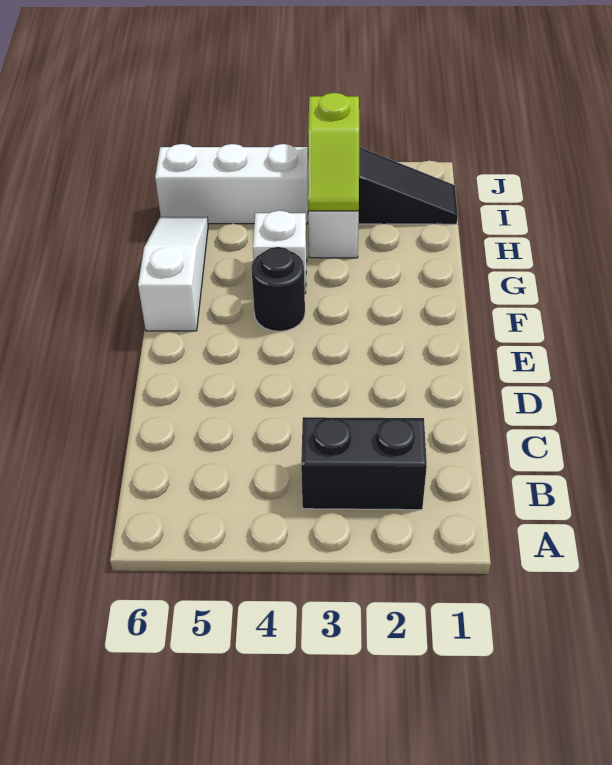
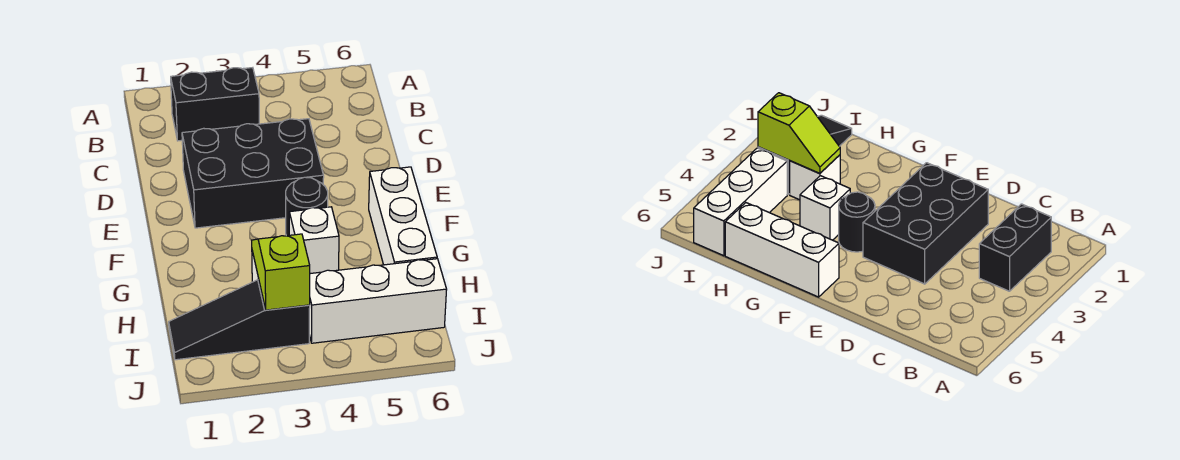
none -> black brick D2:E4 level 1
white slope F6:H6 level 1 top F -> white brick F6:H6 level 1

